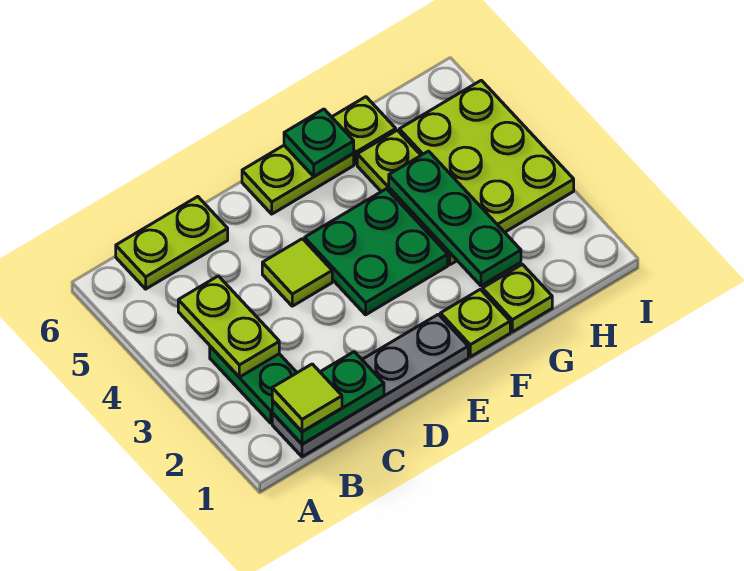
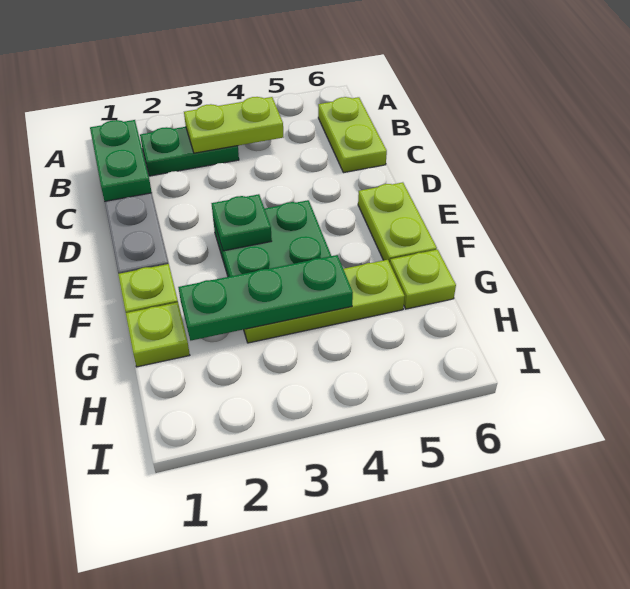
lime tile B1 level 3 -> none
lime tile D4 level 1 -> none
green plate F6 level 2 -> green plate E3 level 2
lime plate H3:I5 level 1 -> none

